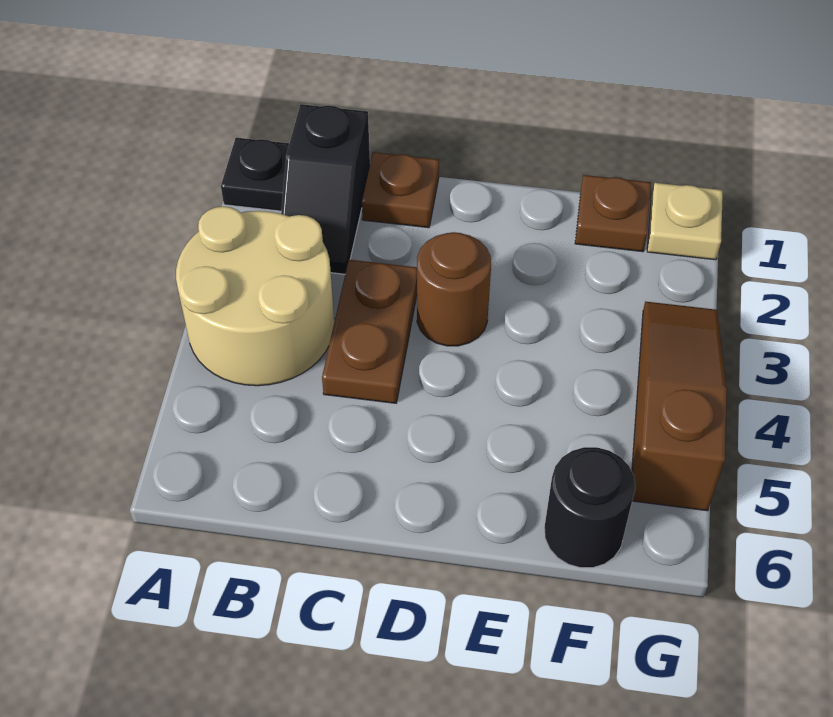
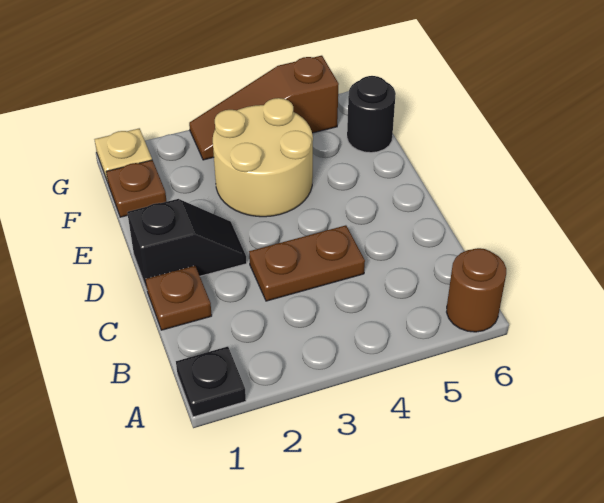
tan round brick A3:B4 level 1 -> tan round brick E3:F4 level 1
black slope B1:B2 level 1 top 1 -> black slope D1:D2 level 1 top 1
brown round brick D3 level 1 -> brown round brick A6 level 1

